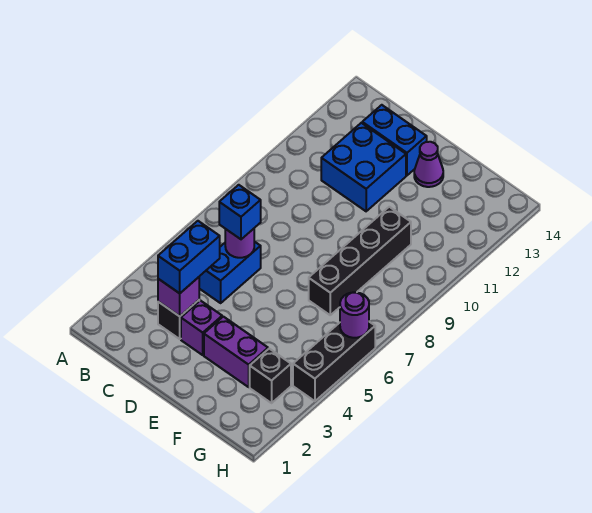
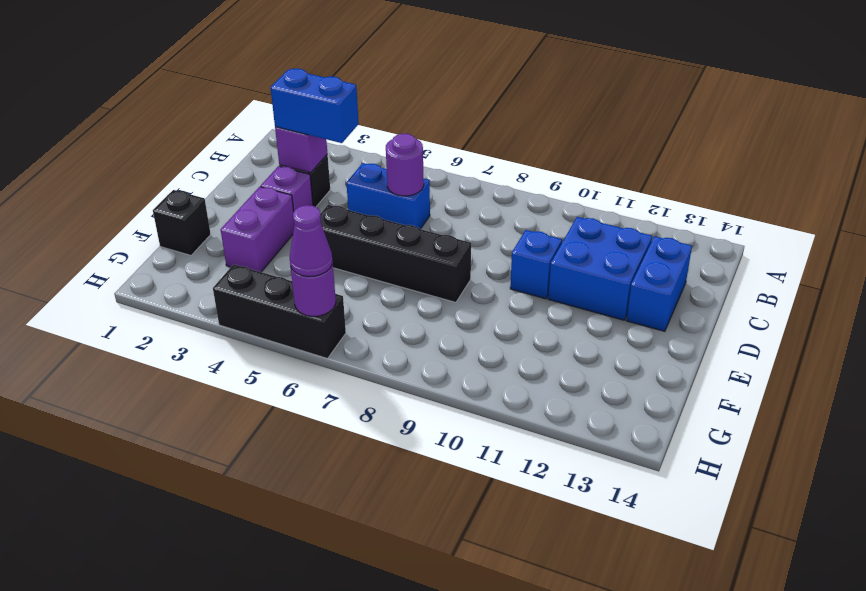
blue brick C6 level 3 -> blue brick D10 level 1
purple cone E13 level 1 -> purple cone H6 level 3
black brick F7:F10 level 1 -> black brick E5:E8 level 1
black brick G3 level 1 -> black brick F1 level 1

